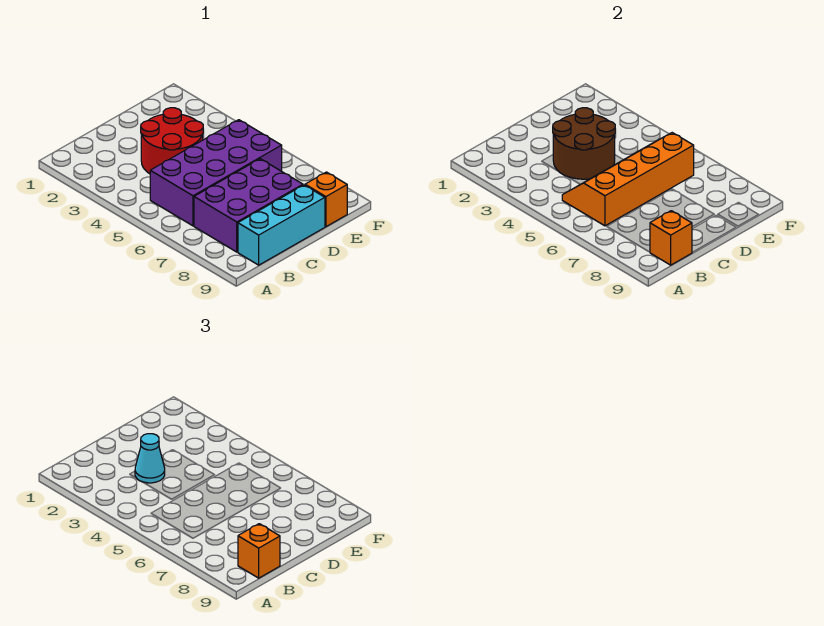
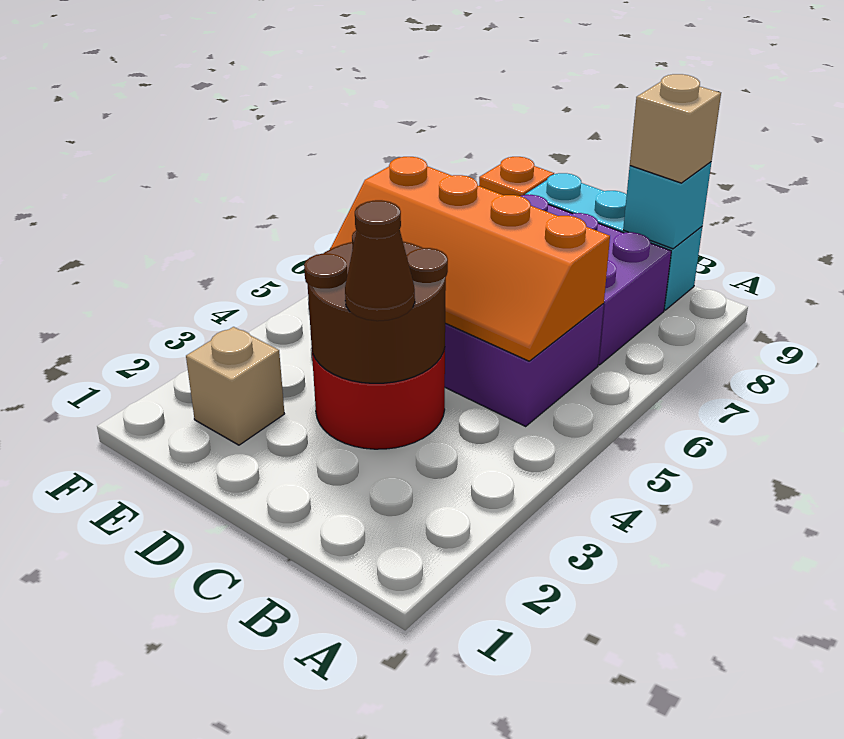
orange brick B9 level 2 -> cyan brick B9 level 2
orange brick B9 level 3 -> tan brick B9 level 3
cyan cone C3 level 3 -> brown cone C3 level 3
none -> tan brick E2 level 1

